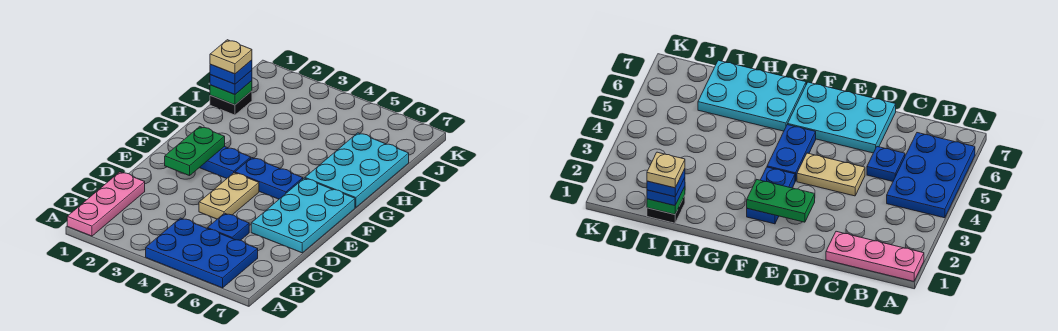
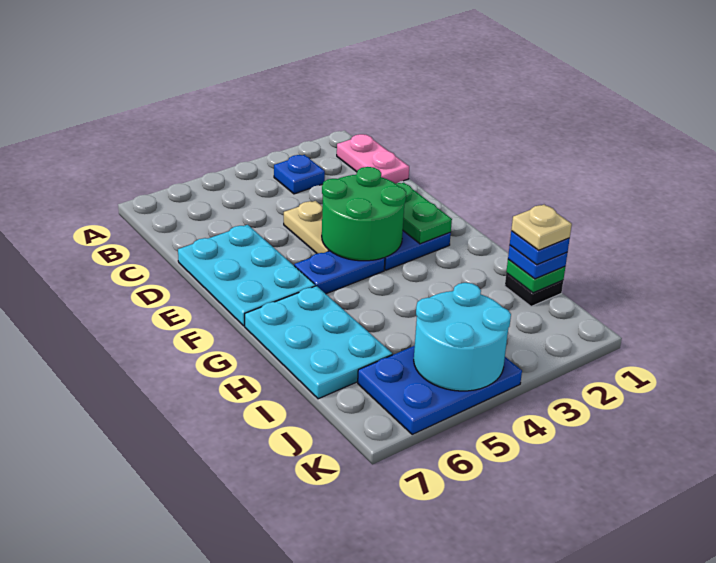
pink plate A1:C1 level 1 -> pink plate B1:C1 level 1
blue plate A4:B6 level 1 -> blue plate J4:K6 level 1
blue plate C5 level 1 -> blue plate B3 level 1
none -> green round brick E3:F4 level 2
none -> cyan round brick J4:K5 level 2

